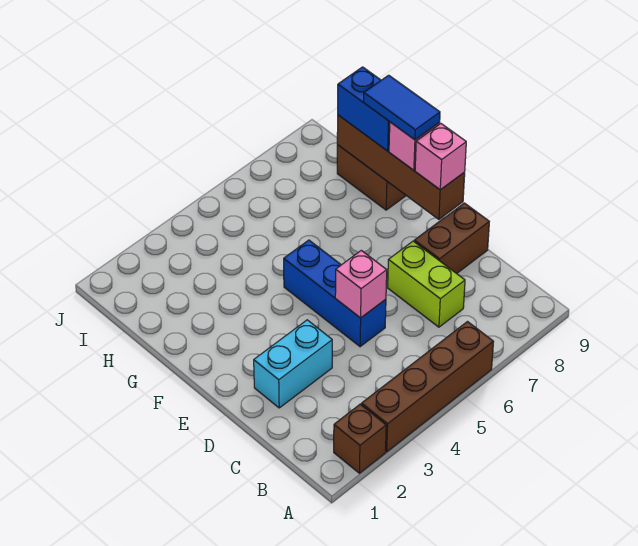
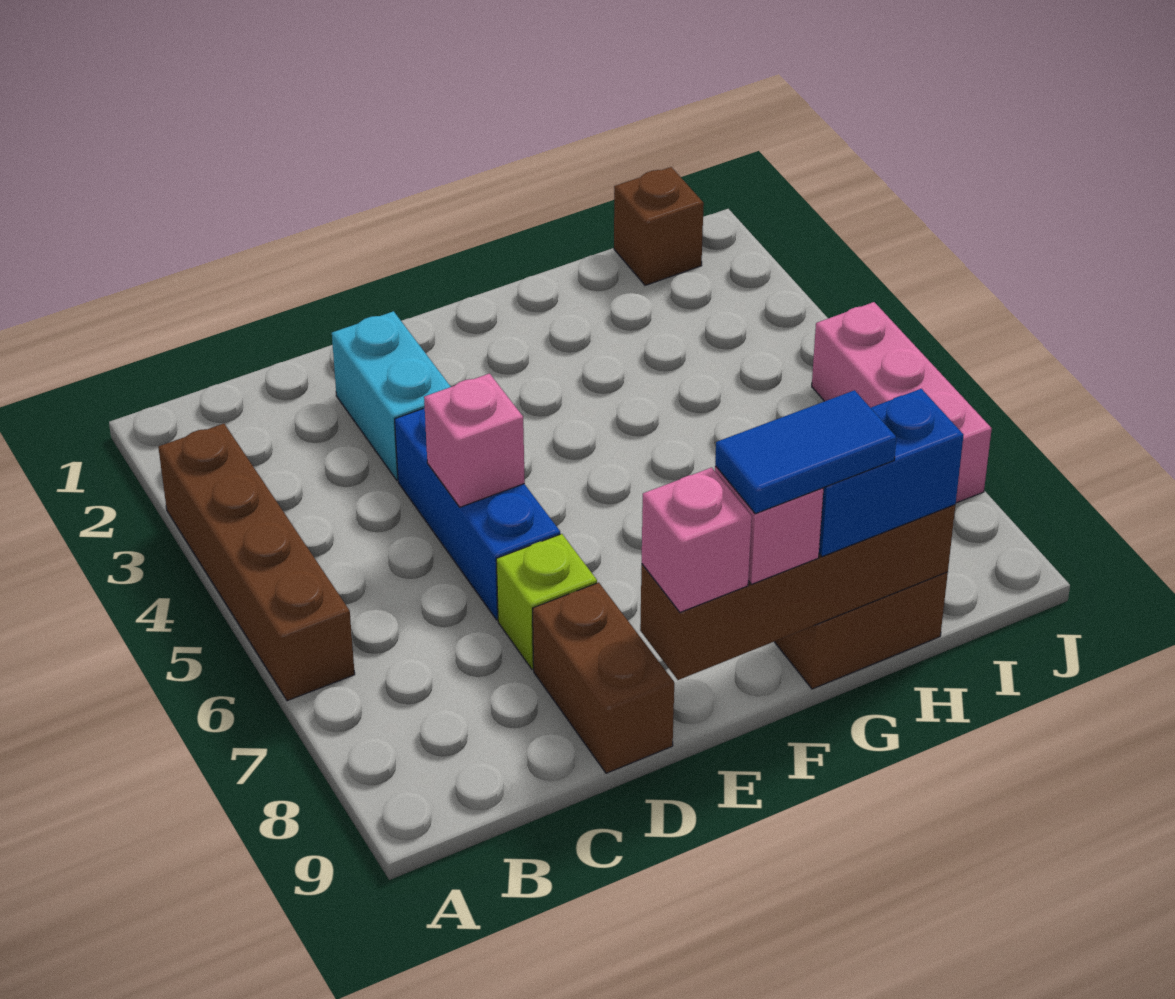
brown brick A2 level 1 -> brown brick I1 level 1
lime brick C7:D7 level 1 -> lime brick D7 level 1
blue brick D5:F5 level 1 -> blue brick D4:D6 level 1
none -> pink brick J5:J7 level 1

